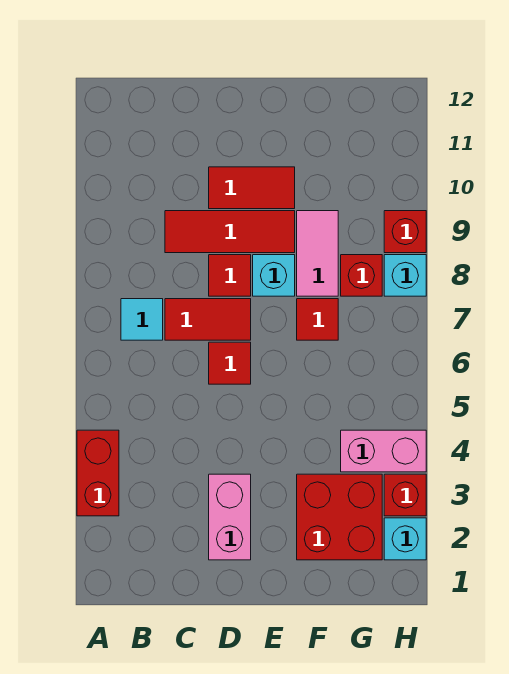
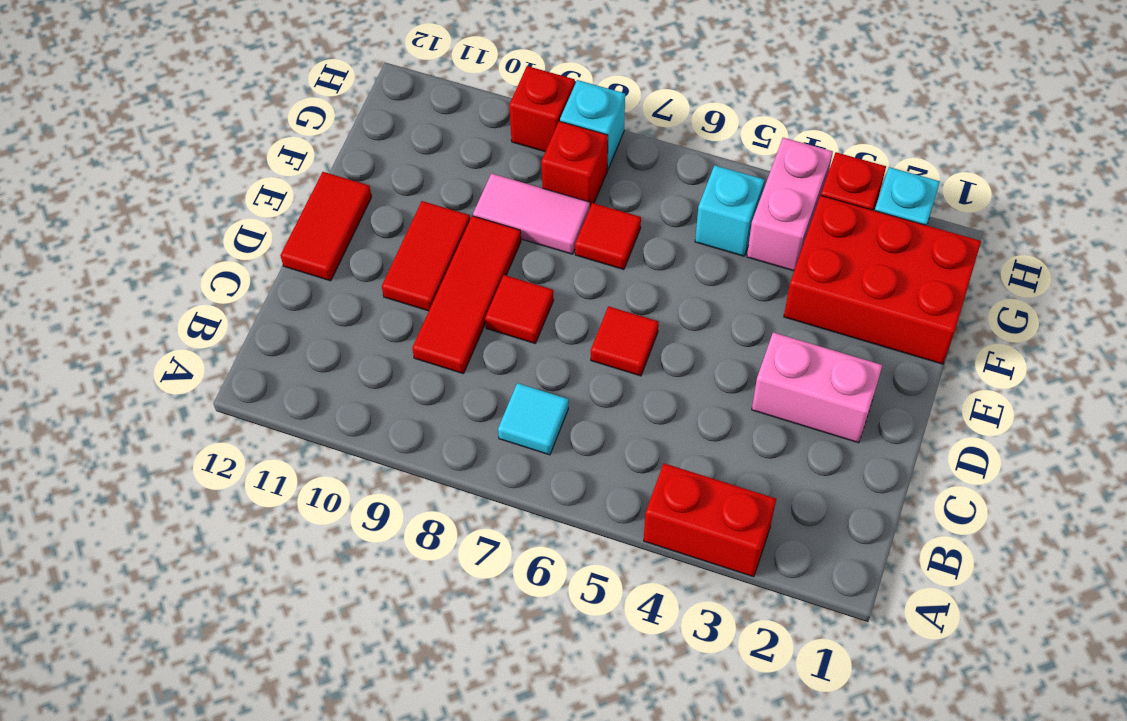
red tile C7:D7 level 1 -> red tile D12:E12 level 1
cyan brick E8 level 1 -> cyan brick G5 level 1
red brick F2:G3 level 1 -> red brick F1:G3 level 1

